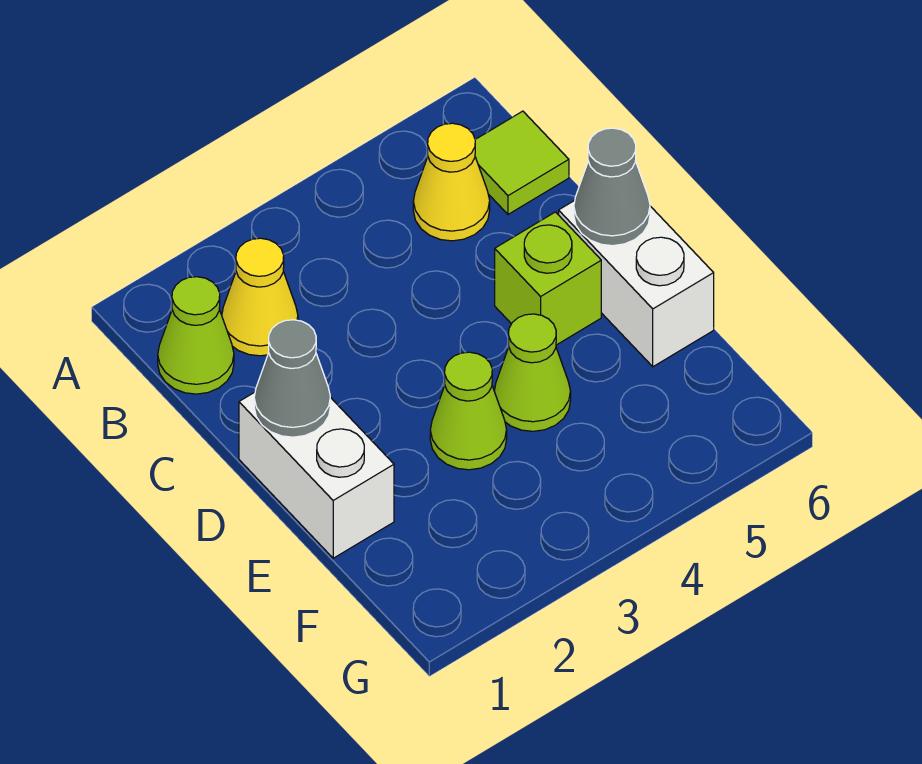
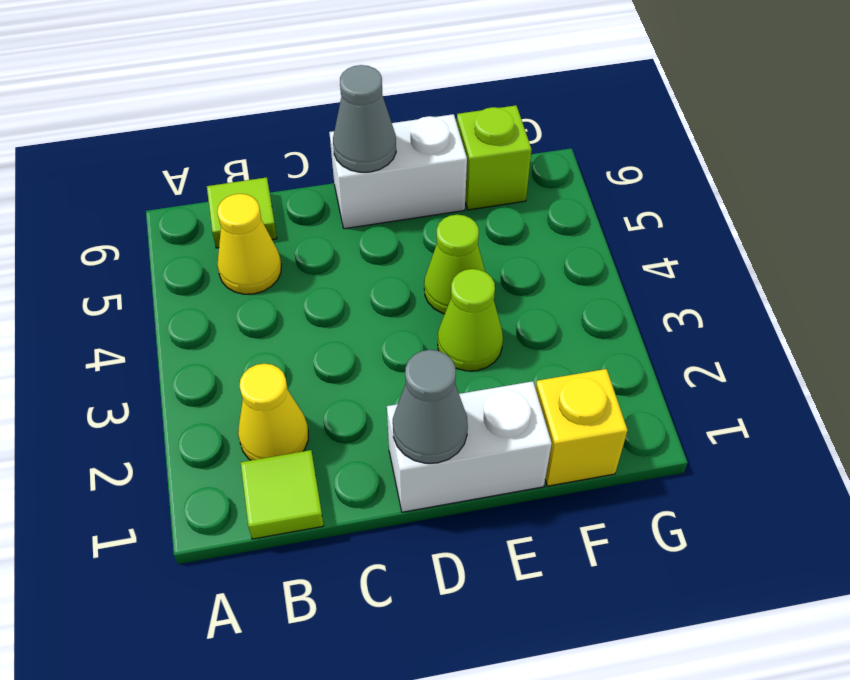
lime cone B1 level 1 -> lime tile B1 level 1
lime brick D5 level 1 -> lime brick F6 level 1
none -> yellow brick F1 level 1

